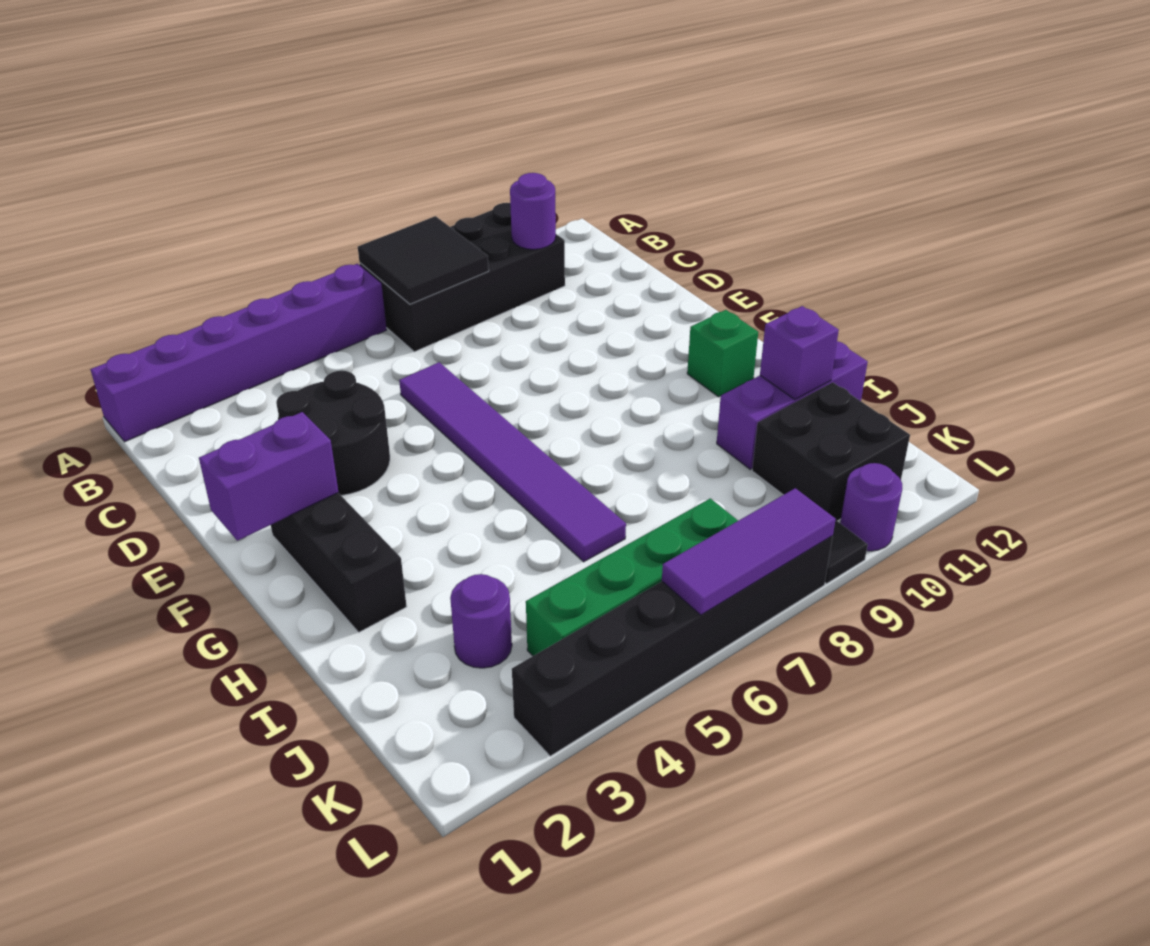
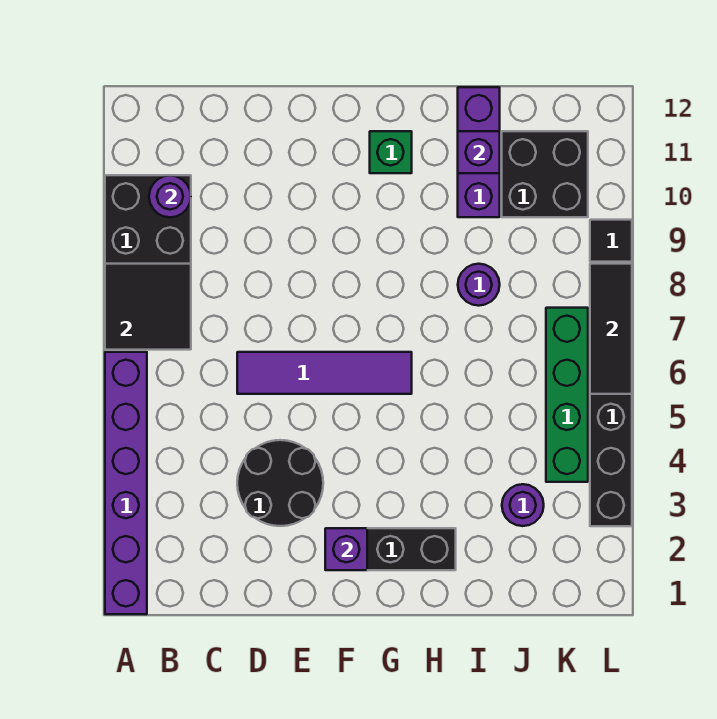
purple tile D6:I6 level 1 -> purple tile D6:G6 level 1
purple brick F1:F2 level 2 -> purple brick F2 level 2
purple tile L6:L8 level 2 -> black tile L6:L8 level 2
purple round brick L10 level 1 -> purple round brick I8 level 1

